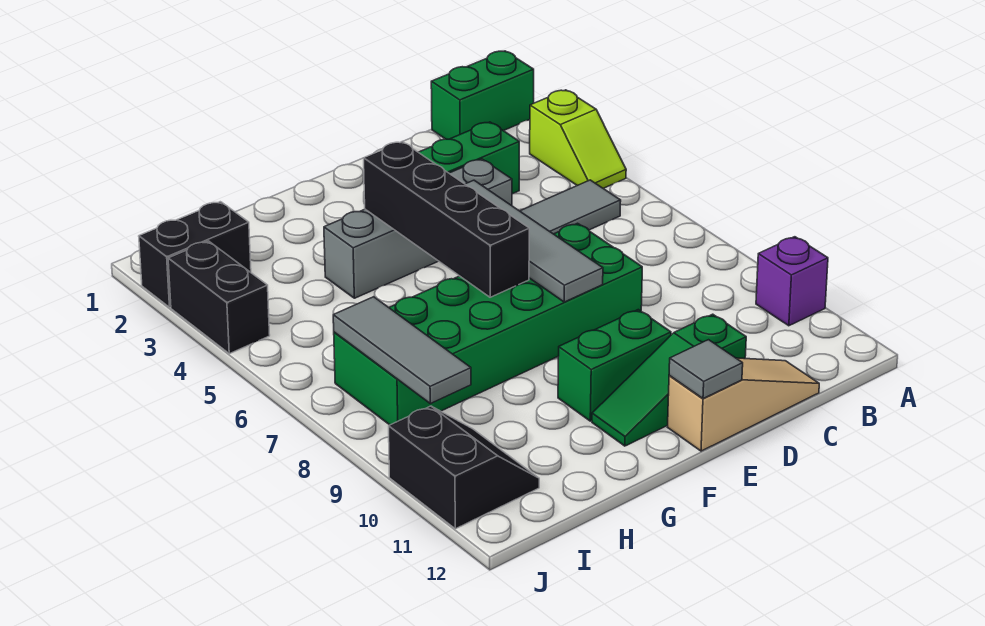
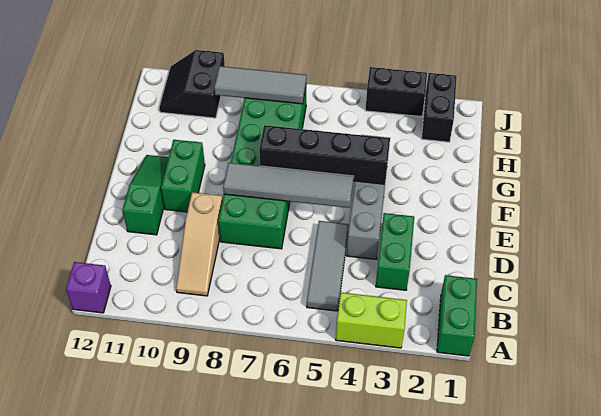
lime slope A3:A4 level 1 top 3 -> lime brick A3:A4 level 1
purple brick A10 level 1 -> purple brick A12 level 1
tan slope C12:E12 level 1 top E -> tan slope B9:D9 level 1 top D
grey tile E12 level 2 -> none
black slope I10:J11 level 1 top J -> black slope I10:J11 level 1 top 10

